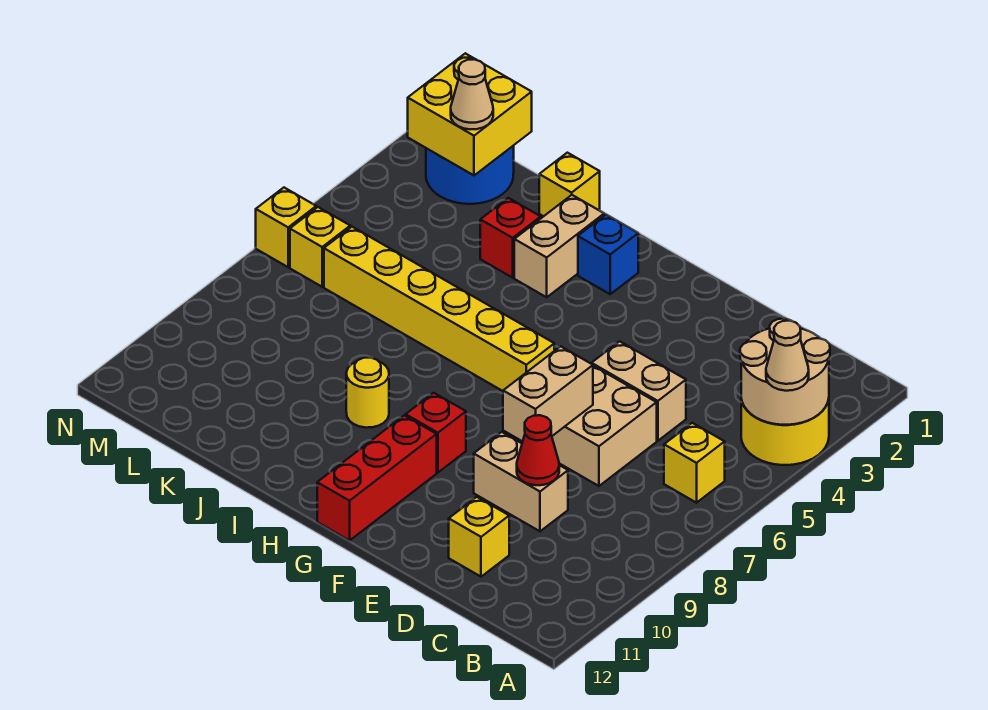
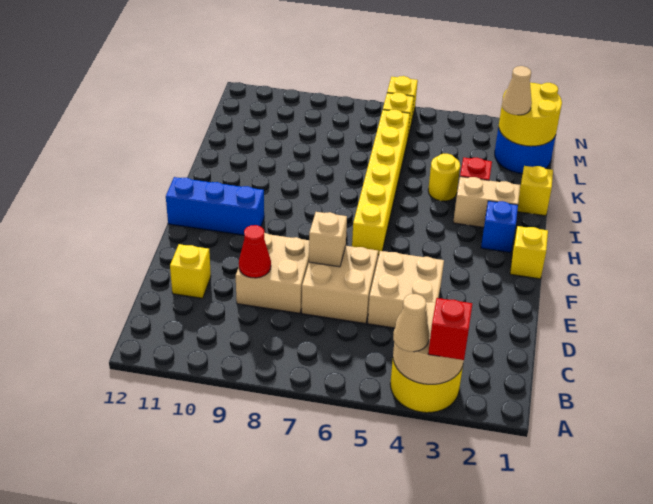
yellow brick B6 level 1 -> yellow brick G1 level 1
tan brick D5:E5 level 1 -> tan brick D4:E5 level 1
tan brick D9:E9 level 1 -> tan brick D8:E9 level 1
tan brick E7:E8 level 2 -> tan brick E7 level 2
red brick G9 level 1 -> red brick A3 level 3
red brick G10:G12 level 1 -> blue brick G10:G12 level 1
yellow round brick I9 level 1 -> yellow round brick J4 level 1
yellow brick L1:M2 level 2 -> yellow round brick L1:M2 level 2

